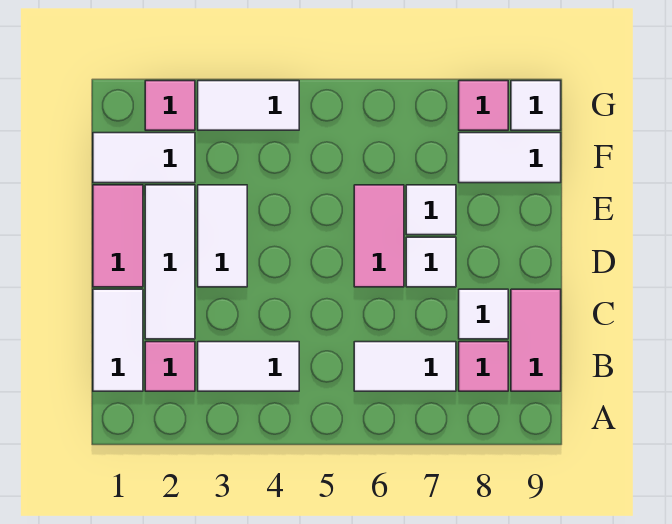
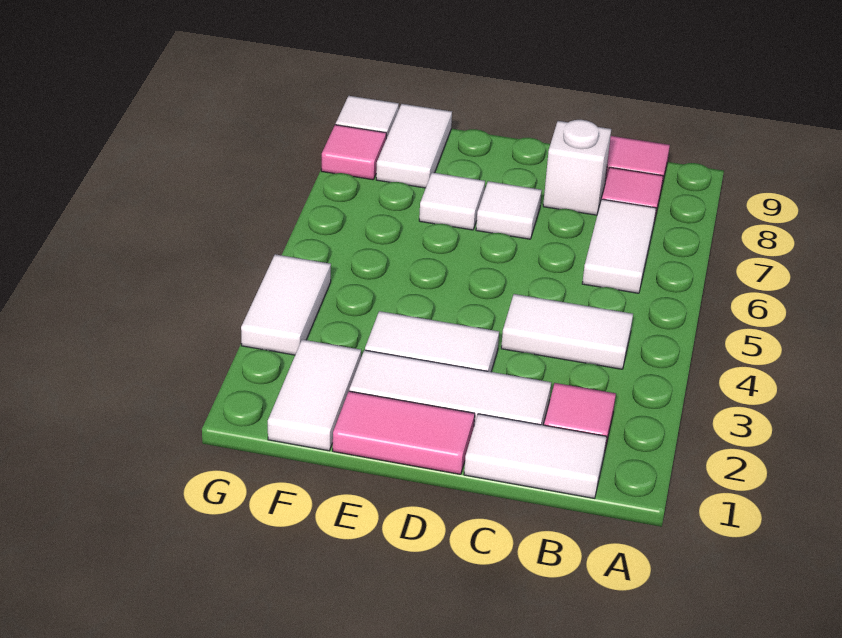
white tile B3:B4 level 1 -> white tile B4:C4 level 1
white tile C8 level 1 -> white brick C8 level 1
pink tile D6:E6 level 1 -> none
pink tile G2 level 1 -> none

